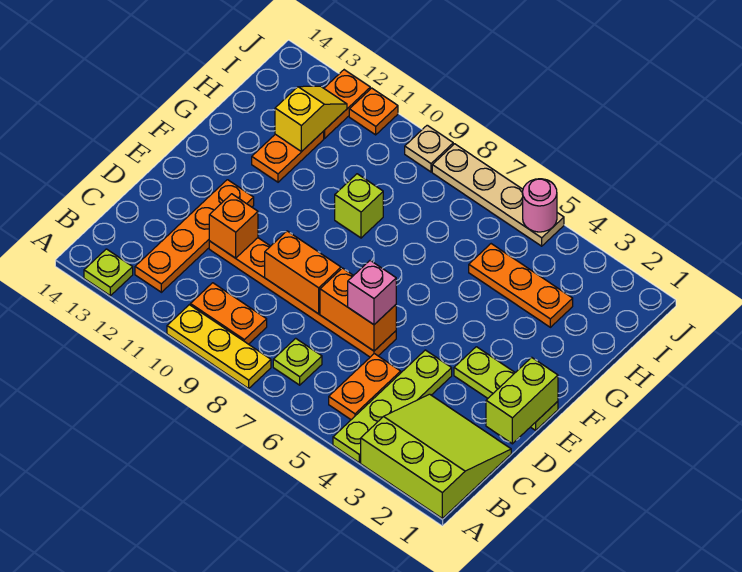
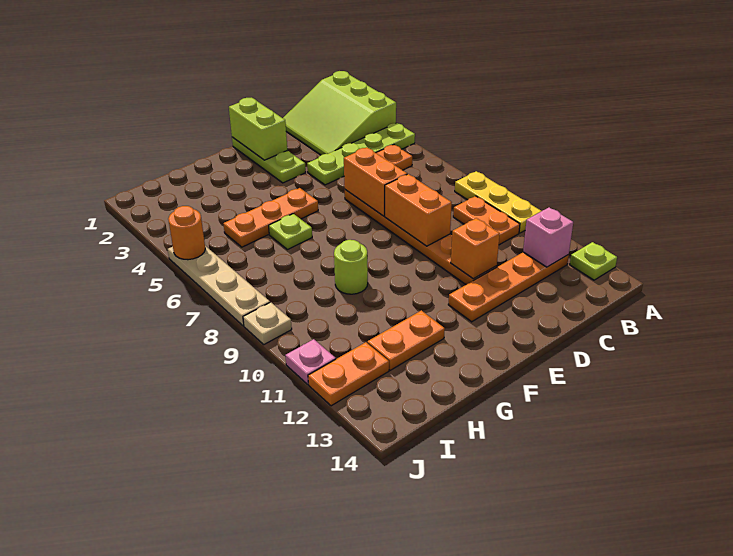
lime plate B7 level 1 -> lime plate G6 level 1
lime brick D1:E1 level 2 -> lime brick E1:E2 level 2
pink brick D6 level 3 -> pink brick B12 level 2
lime brick G9 level 1 -> lime round brick G9 level 1
orange plate H3:H5 level 1 -> orange plate F5:H5 level 1
yellow slope H12:I12 level 2 top H -> none
pink round brick J5 level 2 -> orange round brick J5 level 2
orange plate J11 level 1 -> pink plate J11 level 1

